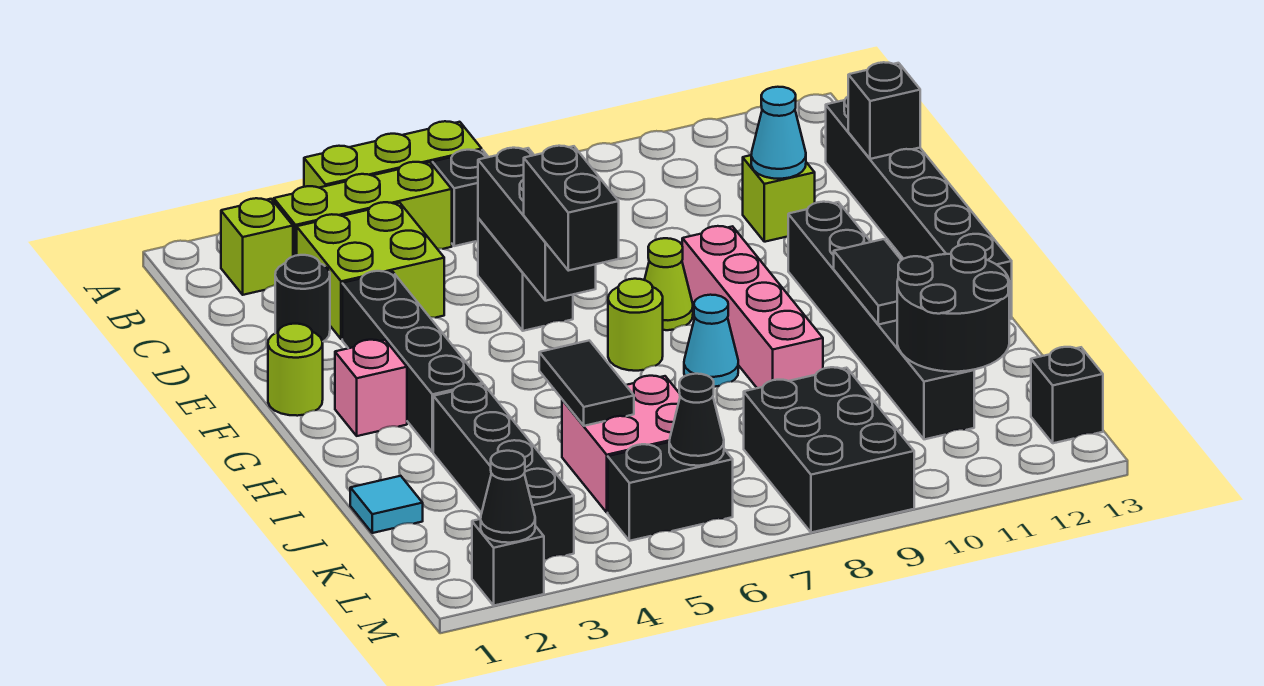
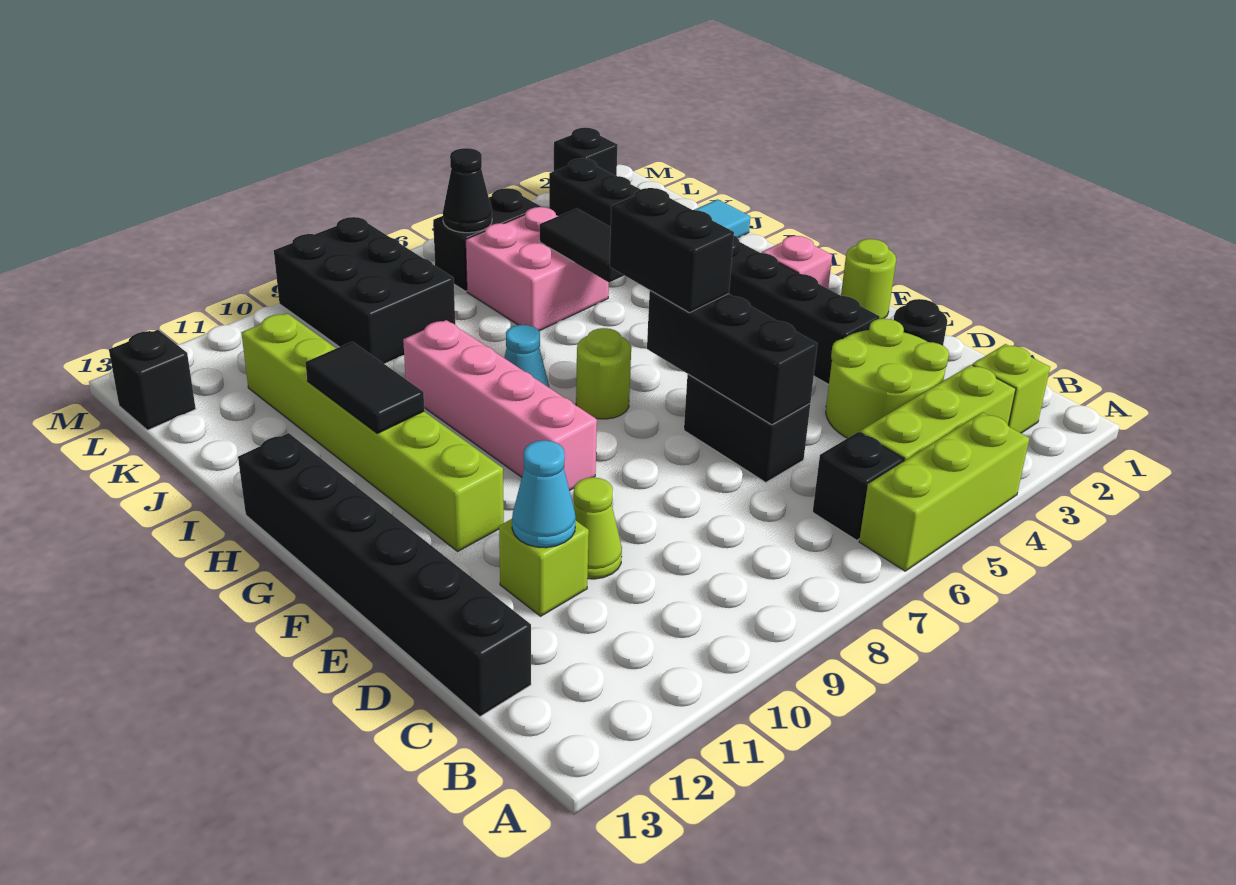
lime brick C3:D4 level 1 -> lime round brick C3:D4 level 1
black brick D13 level 2 -> none
lime cone F8 level 1 -> lime cone D10 level 1
black brick F11:K11 level 1 -> lime brick F11:K11 level 1
black round brick J11:K12 level 2 -> none
black cone M2 level 2 -> none

